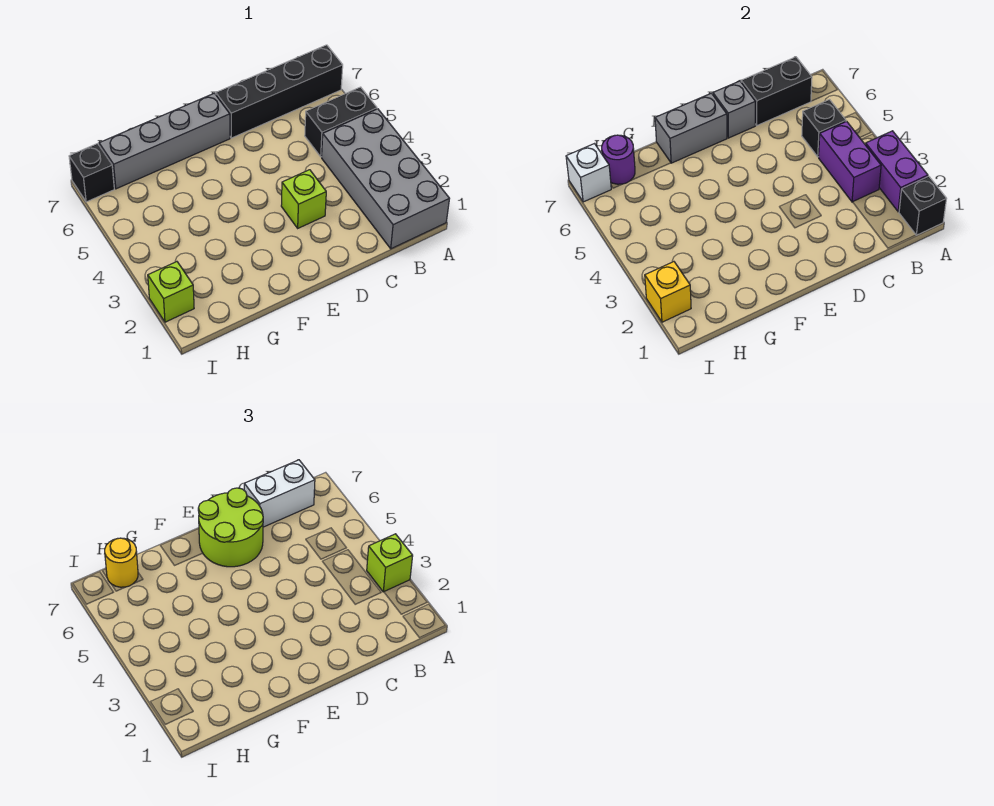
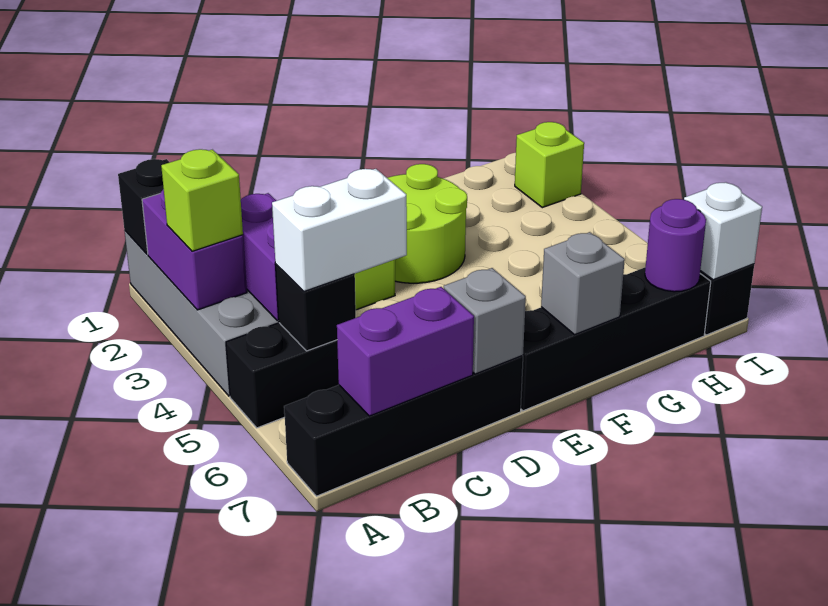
black brick B7:C7 level 2 -> purple brick B7:C7 level 2
white brick B7:C7 level 3 -> white brick B5:C5 level 3
lime round brick D6:E7 level 3 -> lime round brick E2:F3 level 1
grey brick E7:H7 level 1 -> black brick E7:H7 level 1
grey brick E7:F7 level 2 -> grey brick F7 level 2
yellow round brick H7 level 3 -> none
yellow brick I2 level 2 -> none

